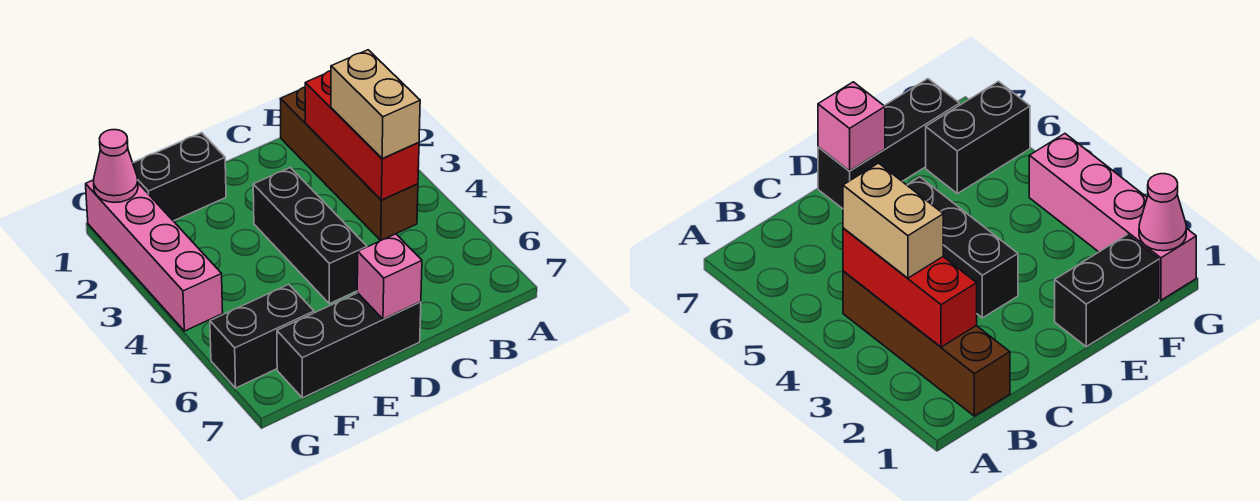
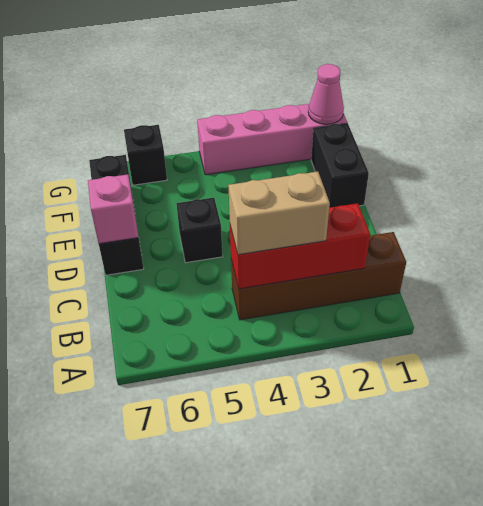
black brick D3:D5 level 1 -> black brick D5 level 1
black brick F6:G6 level 1 -> black brick G6 level 1

